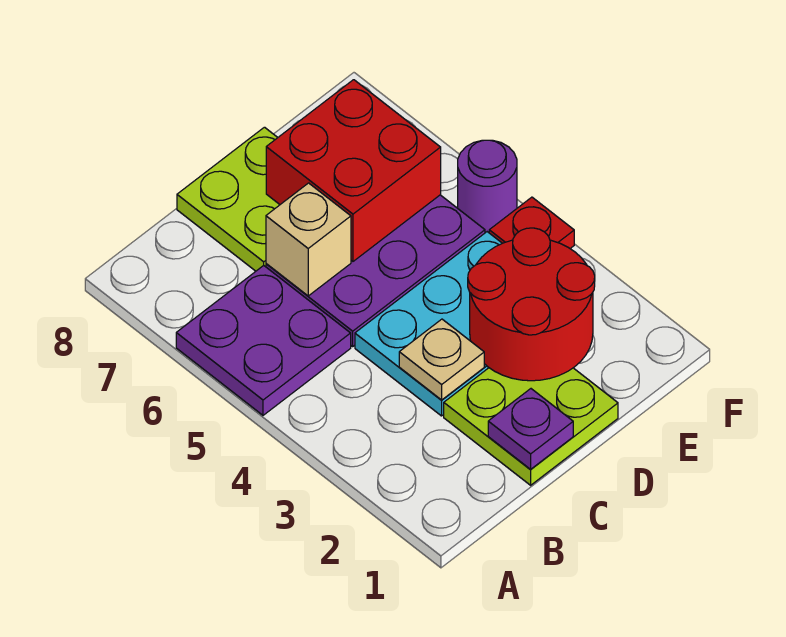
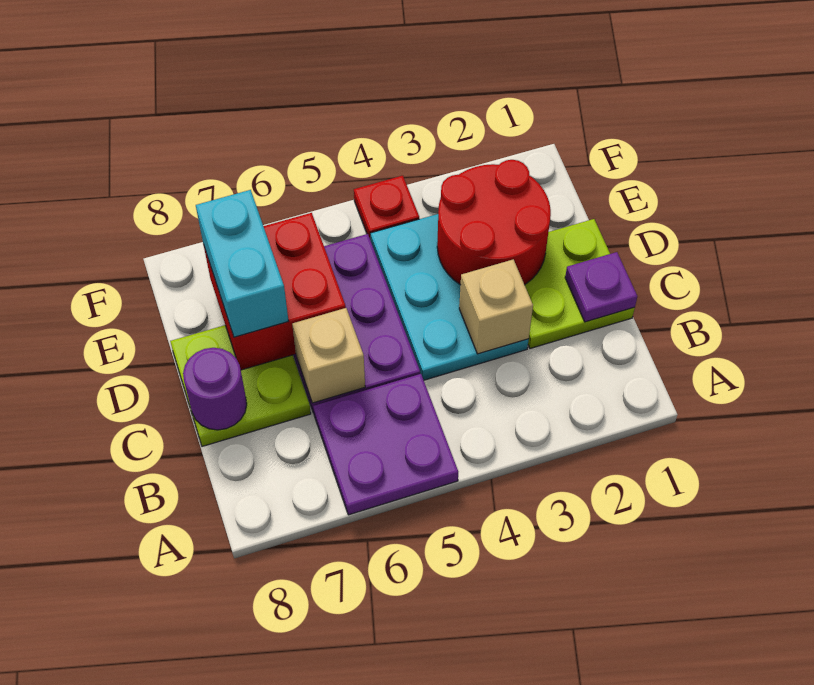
tan plate C3 level 2 -> tan brick C3 level 2
none -> cyan brick D7:E7 level 3
purple round brick F5 level 1 -> purple round brick C8 level 2

